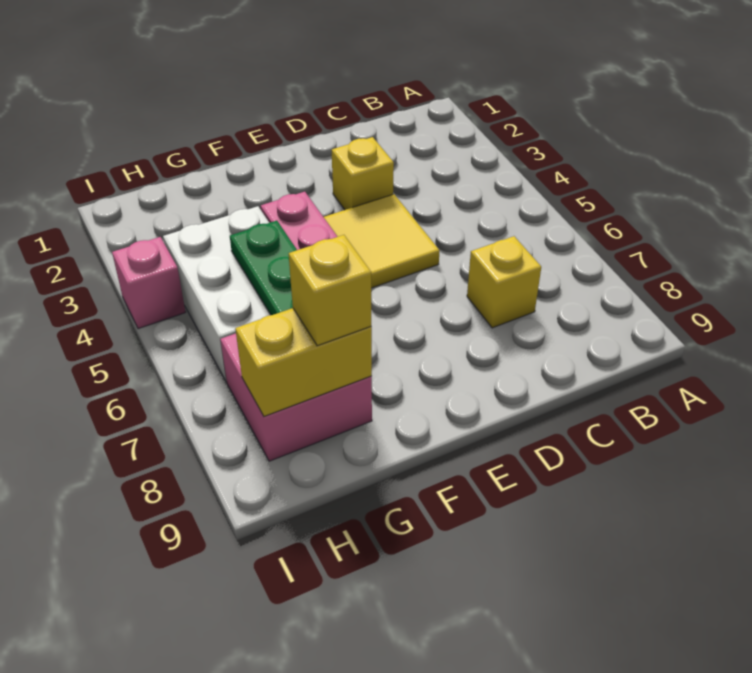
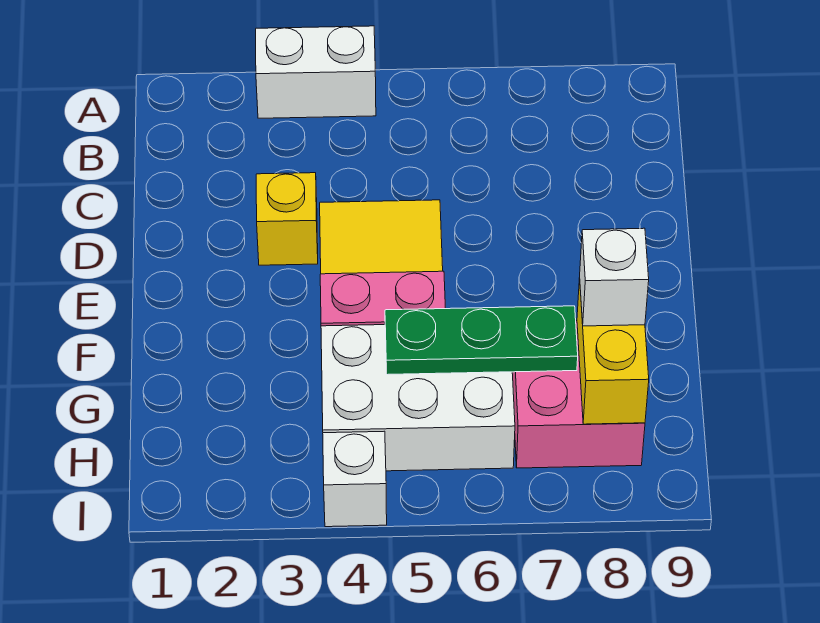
none -> white brick A3:A4 level 1
yellow brick C7 level 1 -> none
yellow brick G8 level 3 -> white brick G8 level 3
pink brick I4 level 1 -> white brick I4 level 1

